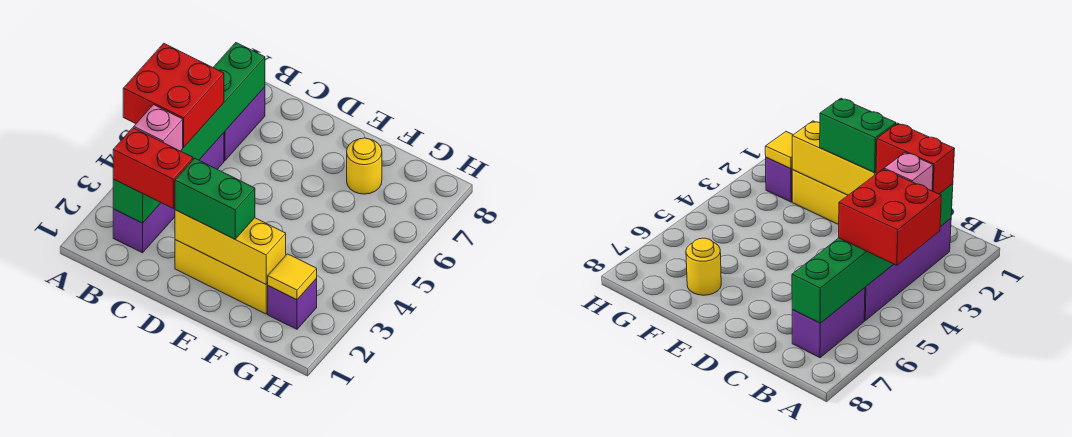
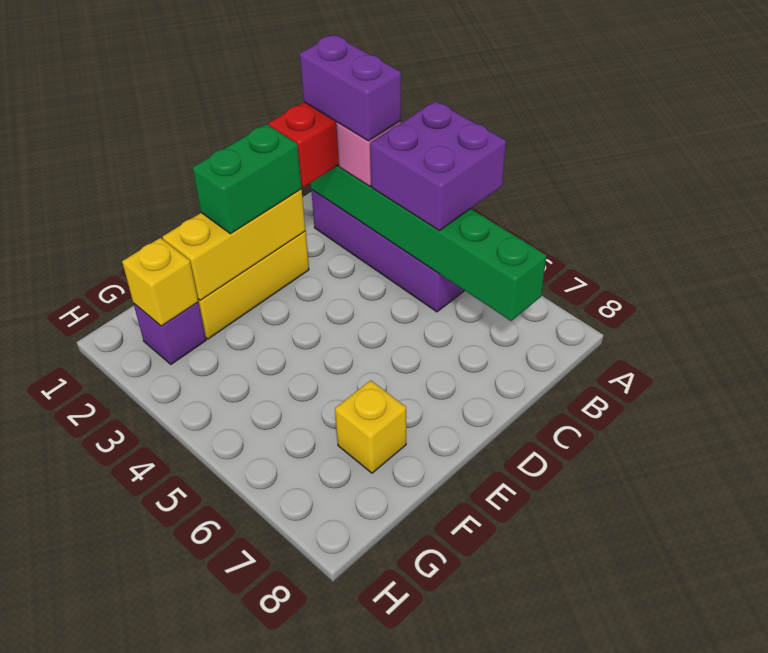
red brick A4:B5 level 3 -> purple brick A4:B5 level 3
purple brick B6:B7 level 1 -> purple brick B2:B3 level 4
yellow round brick F7 level 1 -> yellow brick F7 level 1
yellow tile G2 level 2 -> yellow brick G2 level 2

